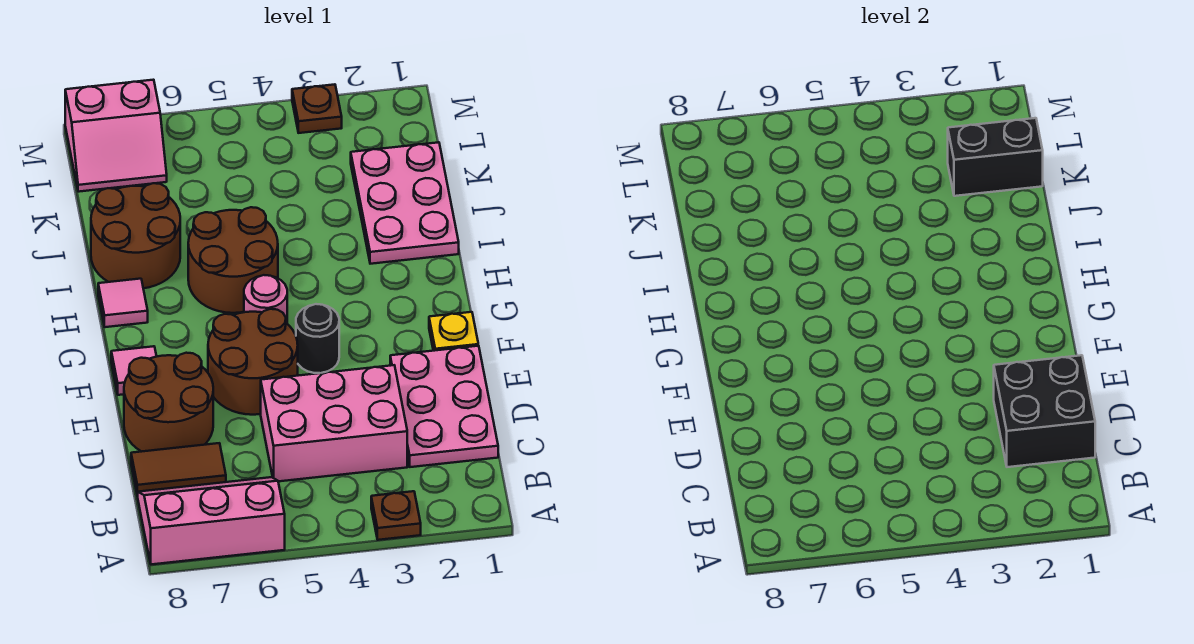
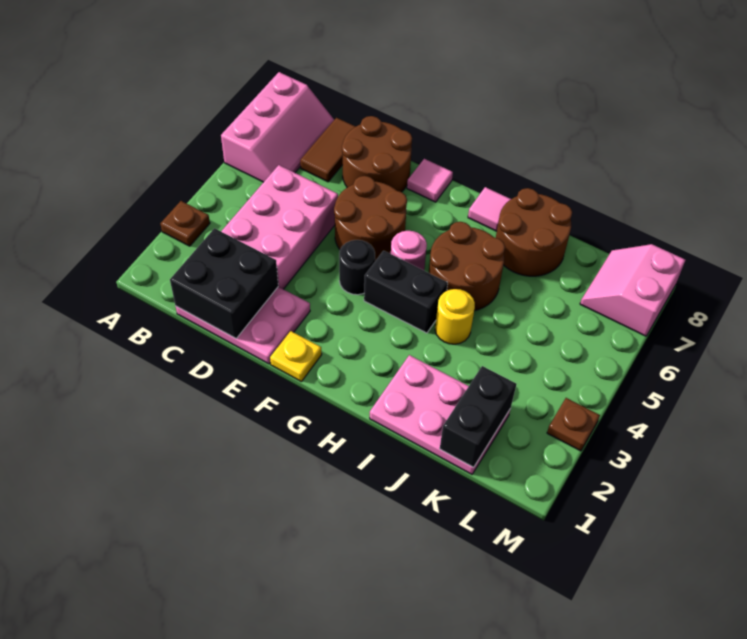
none -> black brick G4:H4 level 1
none -> yellow round brick I4 level 1

